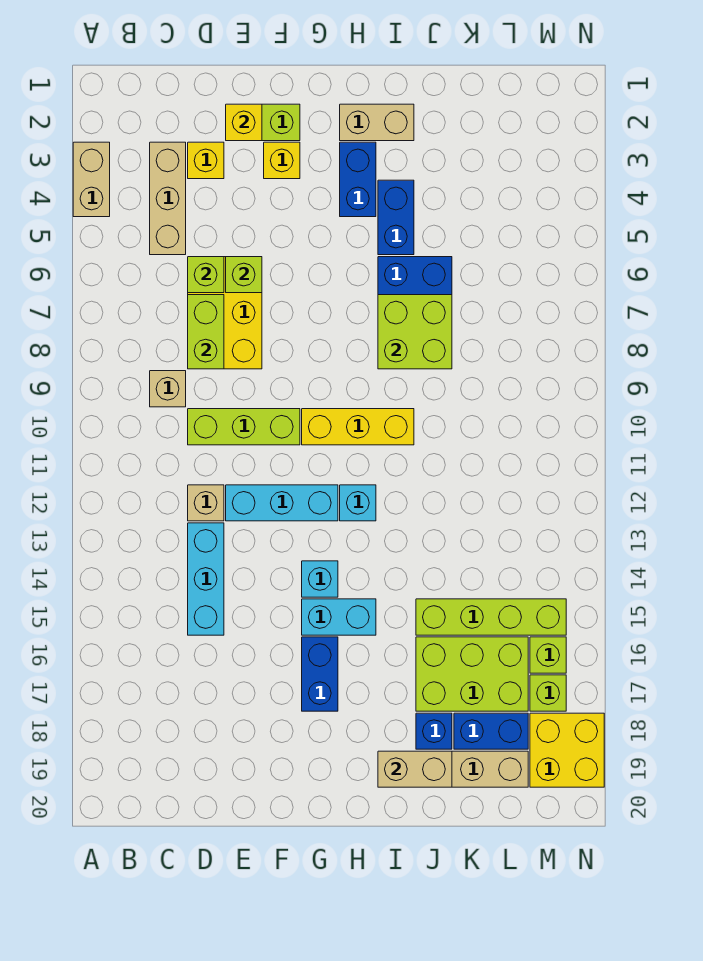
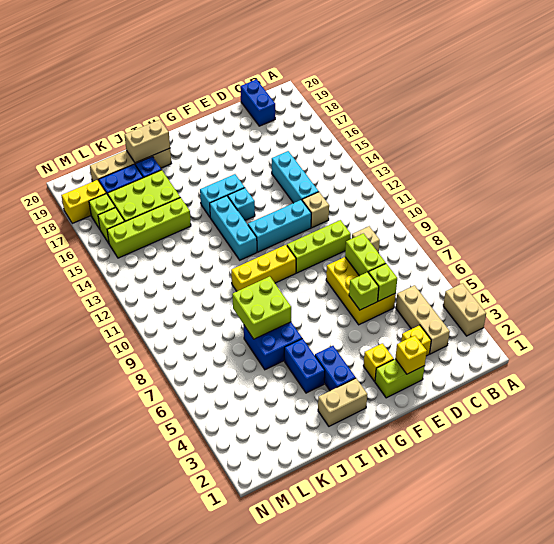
blue brick G16:G17 level 1 -> blue brick C19:C20 level 1
cyan brick H12 level 1 -> cyan brick H12:H14 level 1
yellow brick M18:N19 level 1 -> yellow brick M18:N18 level 1

